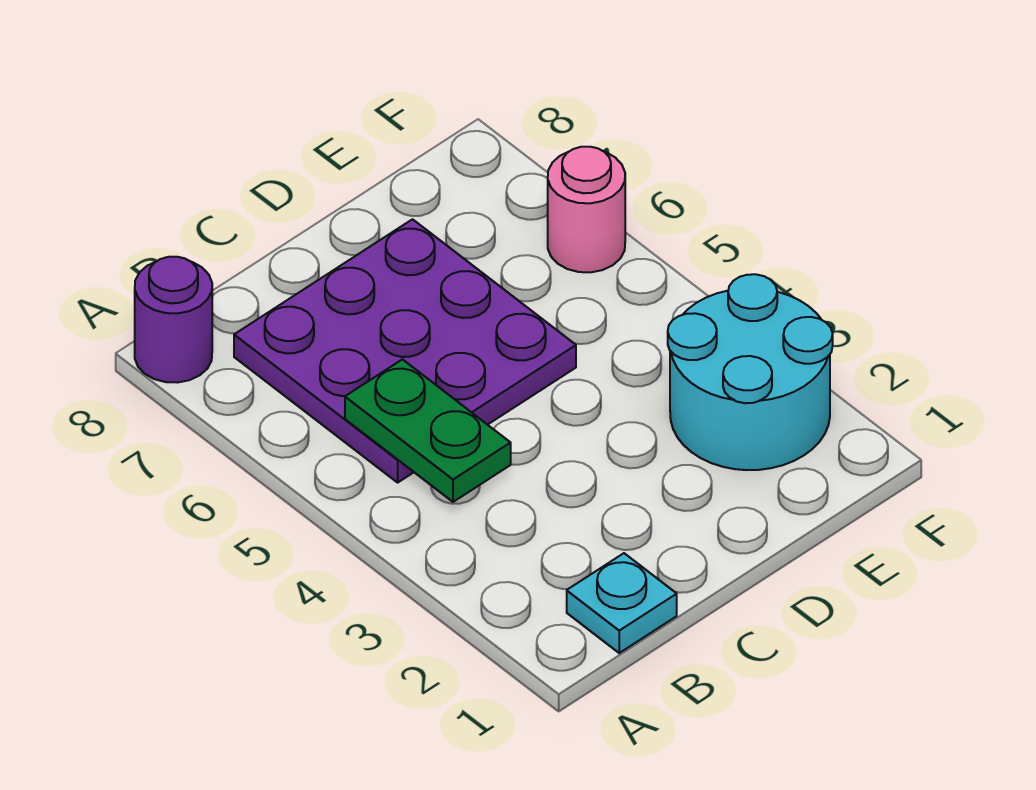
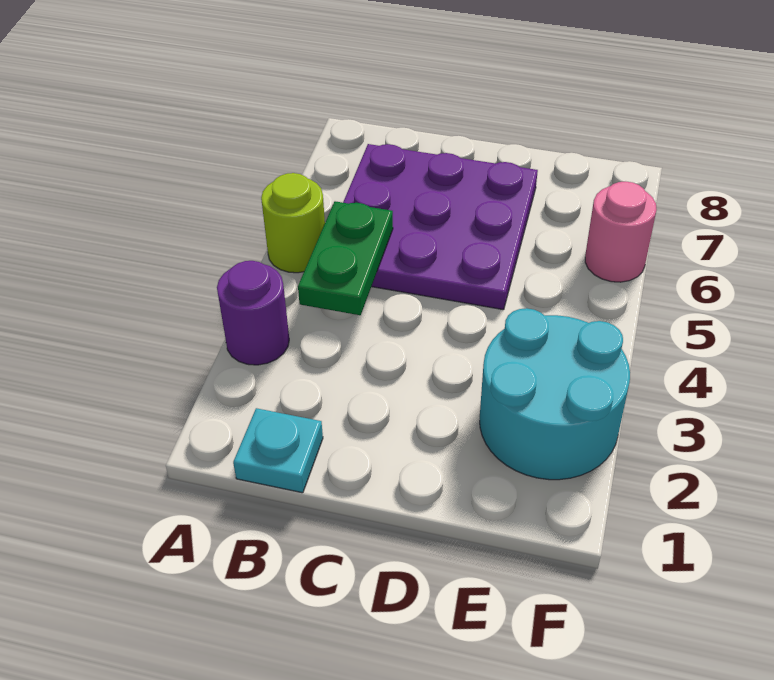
none -> lime round brick A5 level 1
purple round brick A8 level 1 -> purple round brick A3 level 1

